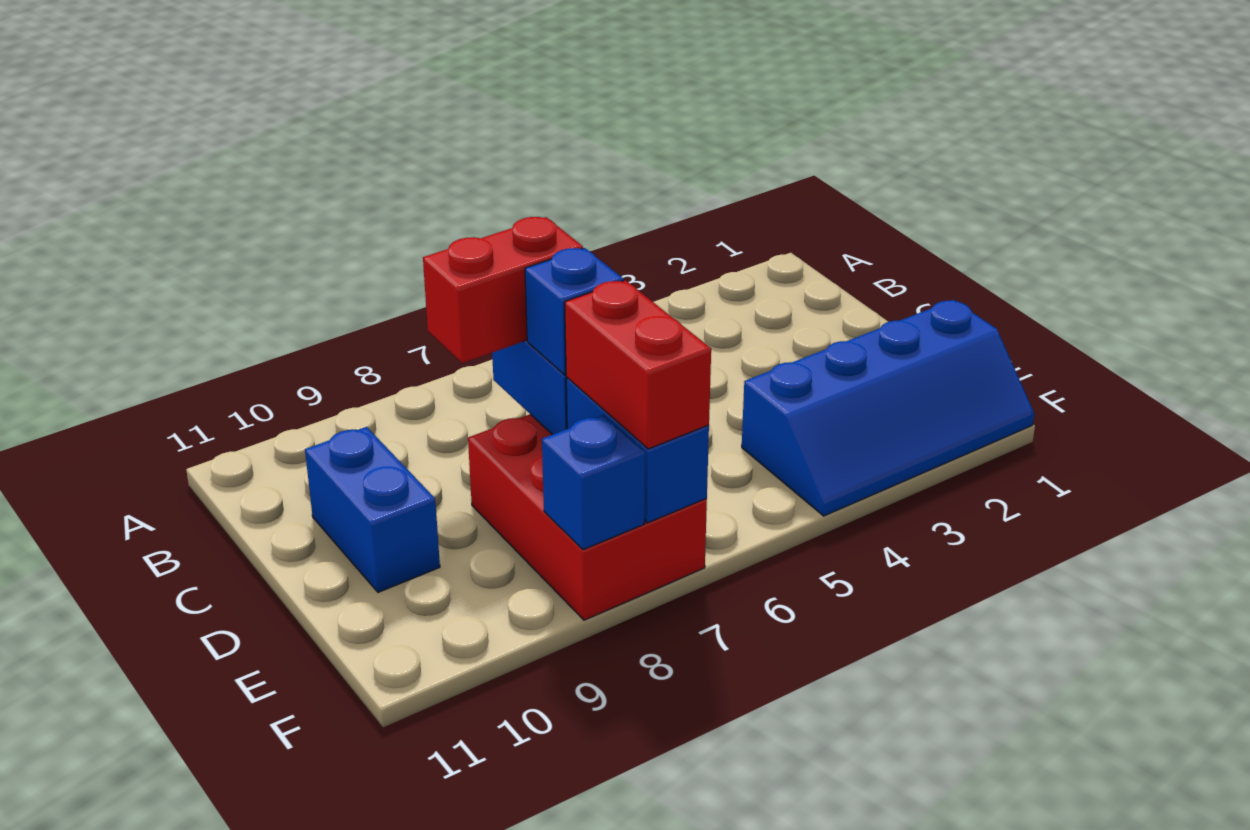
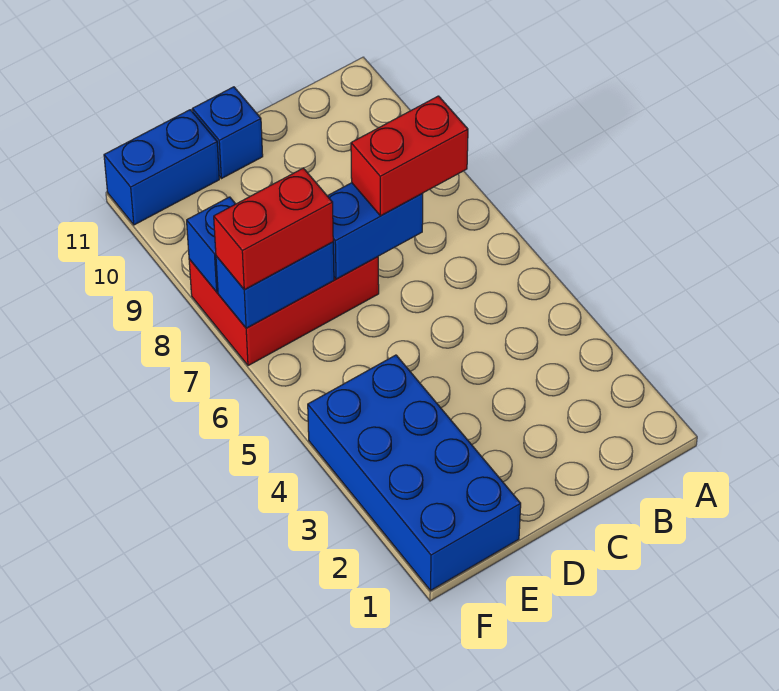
red brick C7:C8 level 3 -> red brick B7:C7 level 3
blue brick C10:D10 level 1 -> blue brick E11:F11 level 1
blue brick D7 level 3 -> blue brick D11 level 1
blue slope E1:F4 level 1 top E -> blue brick E1:F4 level 1

